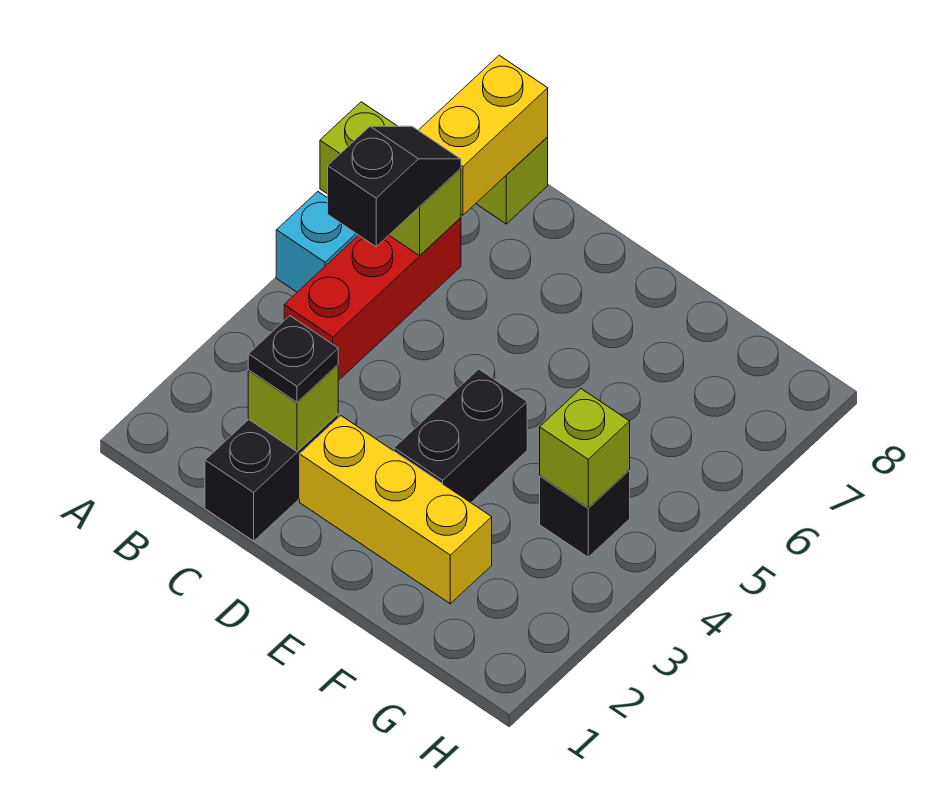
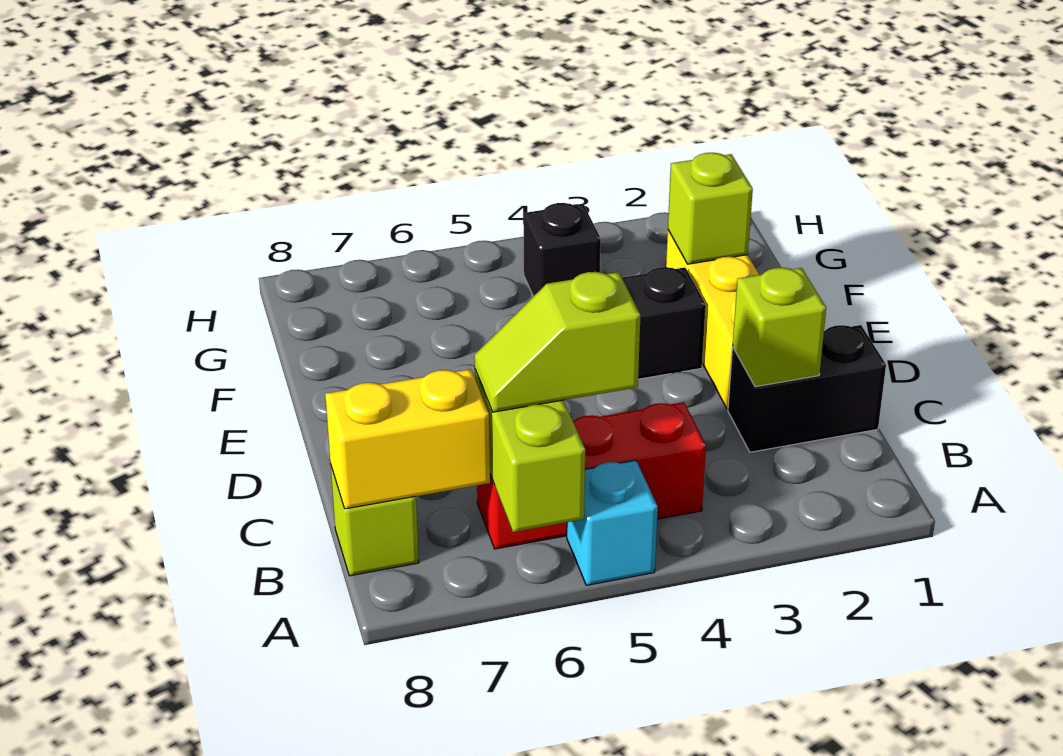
black slope B5:B6 level 3 top 5 -> lime slope B5:B6 level 3 top 5
black plate C2 level 3 -> none
lime brick G4 level 2 -> lime brick F2 level 2

